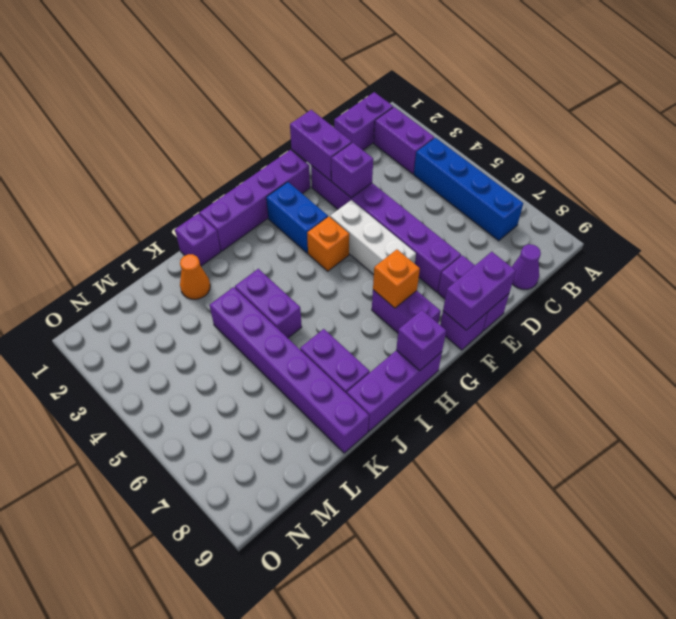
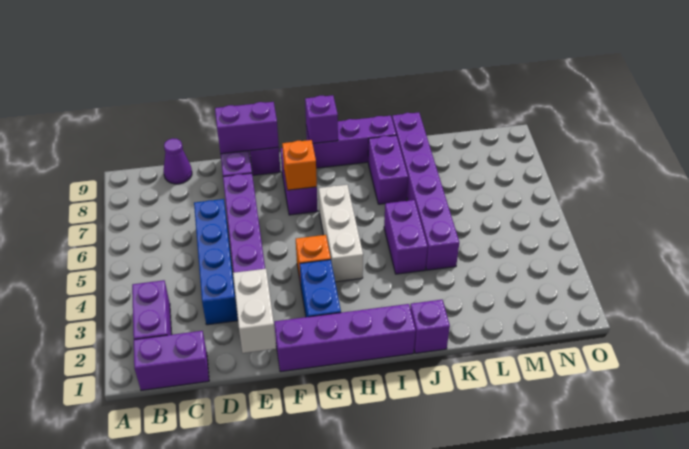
blue brick B4:B7 level 1 -> blue brick D3:D6 level 1
purple brick E1:E2 level 2 -> white brick E1:E2 level 2
purple brick E3 level 2 -> none
white brick F4:F6 level 1 -> white brick H4:H6 level 1
orange cone K2 level 1 -> none

